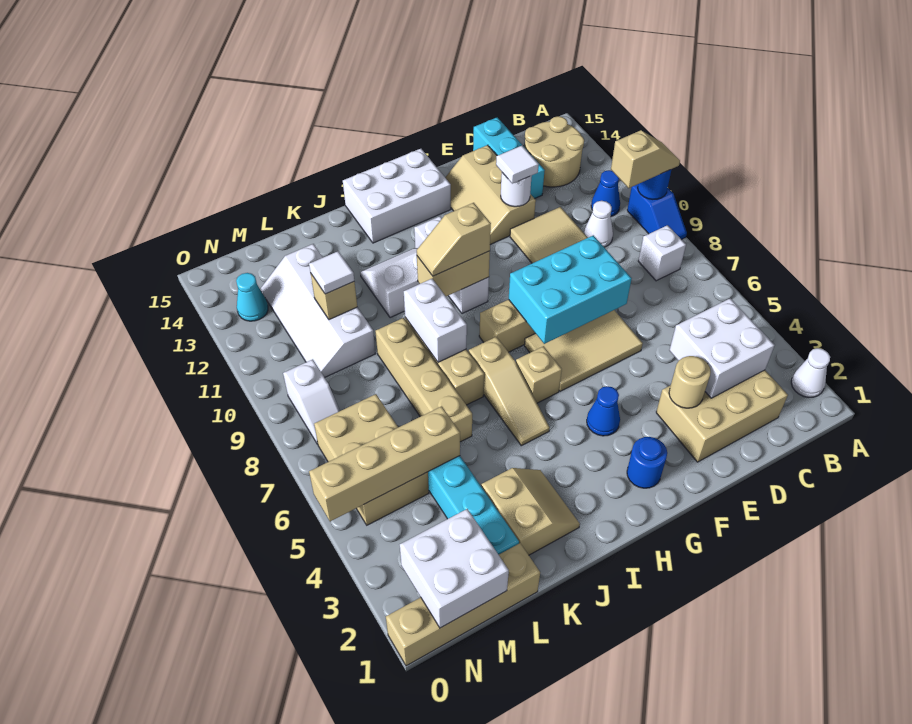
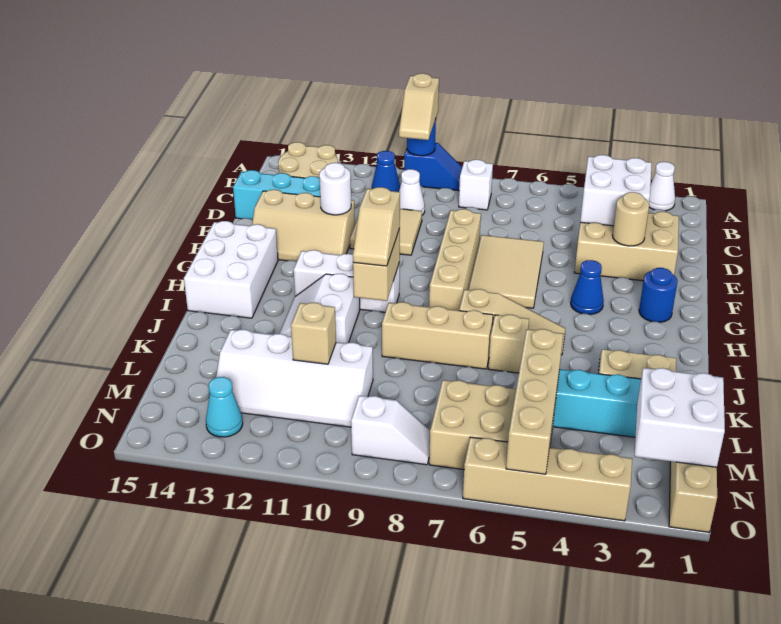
tan slope A10:B10 level 3 top B -> tan slope A10:B10 level 3 top A
tan brick C2:E3 level 1 -> tan brick D2:E4 level 1
cyan brick E7:G8 level 2 -> none
white tile E12 level 3 -> none
tan brick H6 level 1 -> tan brick J6 level 1
white brick J8:J9 level 2 -> none
tan brick K6:K9 level 1 -> tan brick O3:O6 level 1
white tile L11 level 3 -> none

